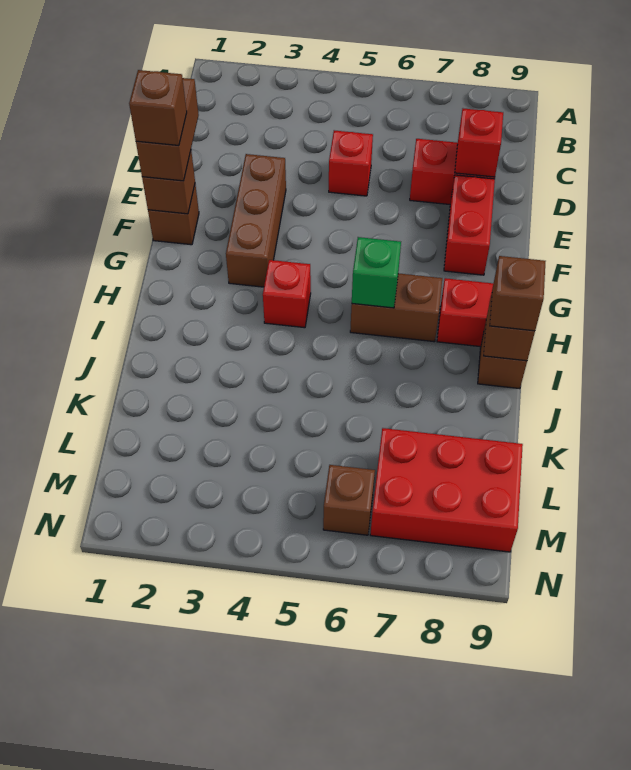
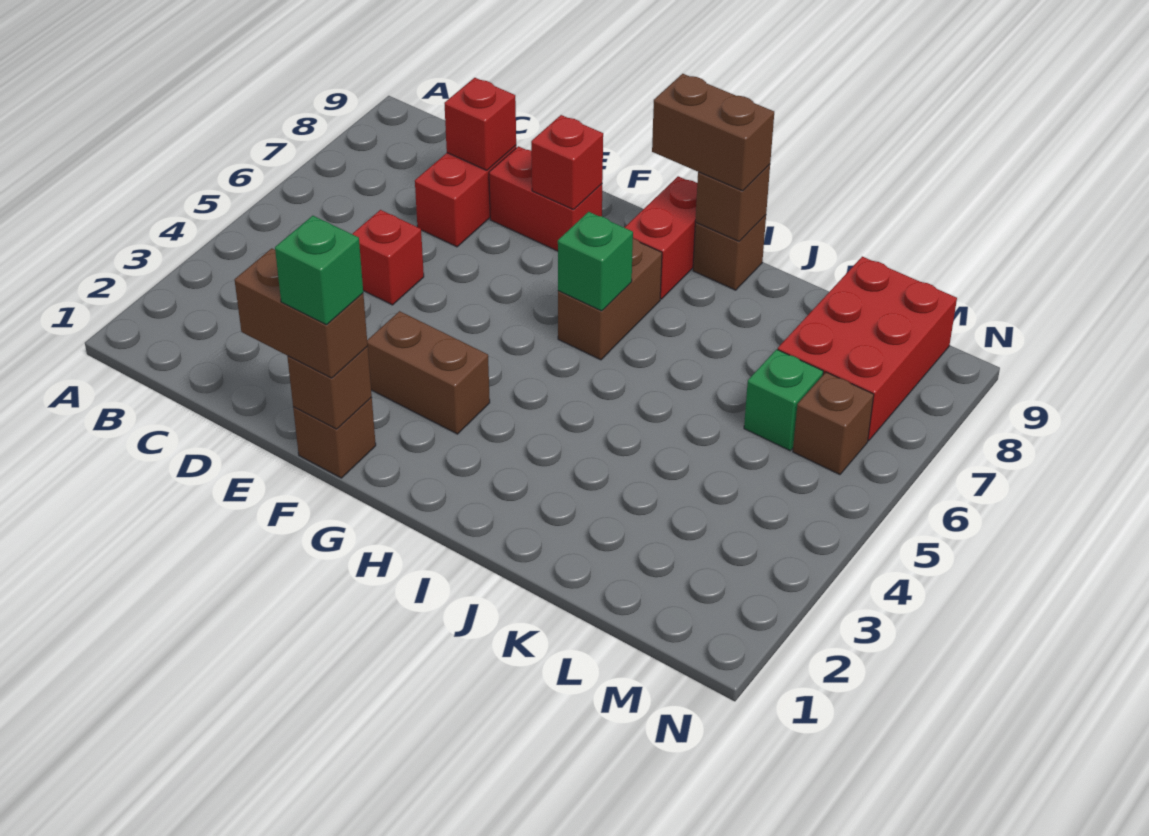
brown brick E3:G3 level 1 -> brown brick F3:G3 level 1
brown brick F1 level 4 -> green brick F1 level 4
red brick H4 level 1 -> red brick F8 level 2
brown brick I9 level 3 -> brown brick H9:I9 level 3
none -> green brick L6 level 1

